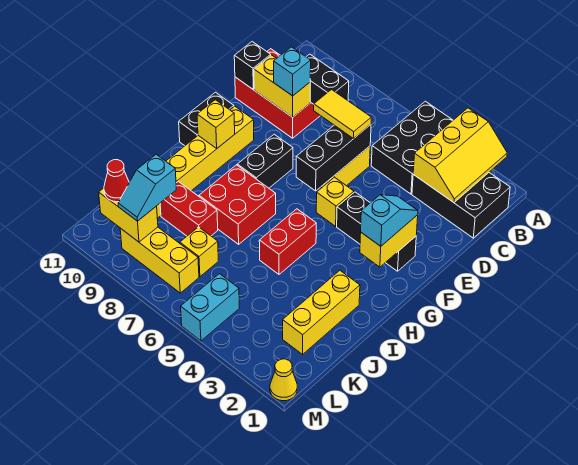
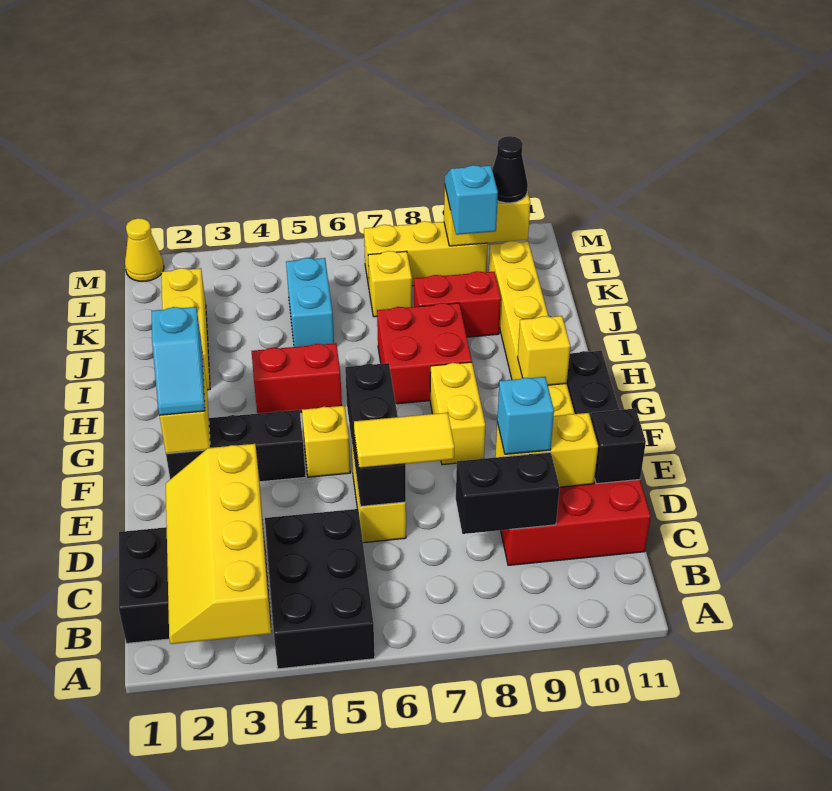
yellow slope A2:C3 level 2 top 3 -> yellow slope A2:D3 level 2 top 3
black brick F8:G8 level 1 -> yellow brick F8:G8 level 1
red brick H5:I5 level 1 -> red brick H4:H5 level 1
cyan brick L5:M5 level 1 -> cyan brick J5:K5 level 1
red cone L10 level 3 -> black cone L10 level 3

